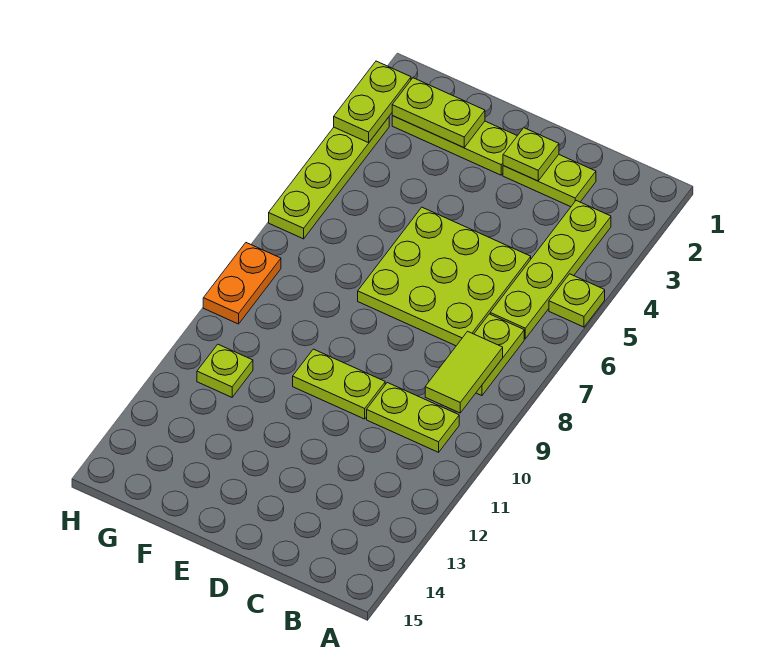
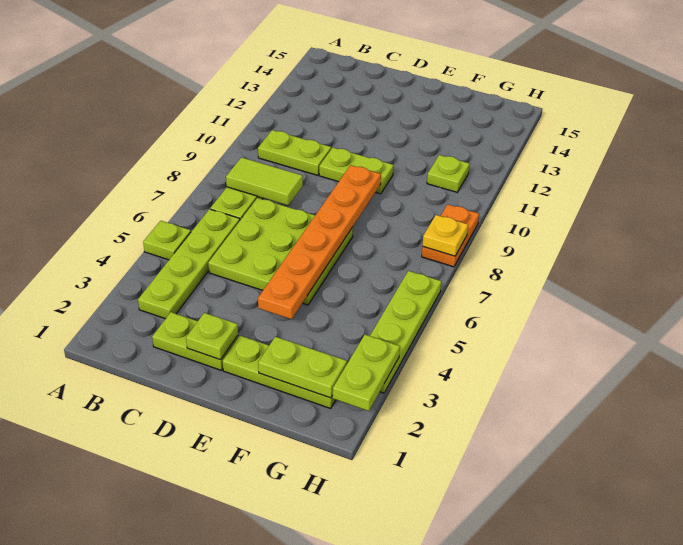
lime tile B8:B9 level 2 -> lime tile B8:C8 level 2
none -> orange plate E4:E9 level 2
none -> yellow plate H8 level 2

